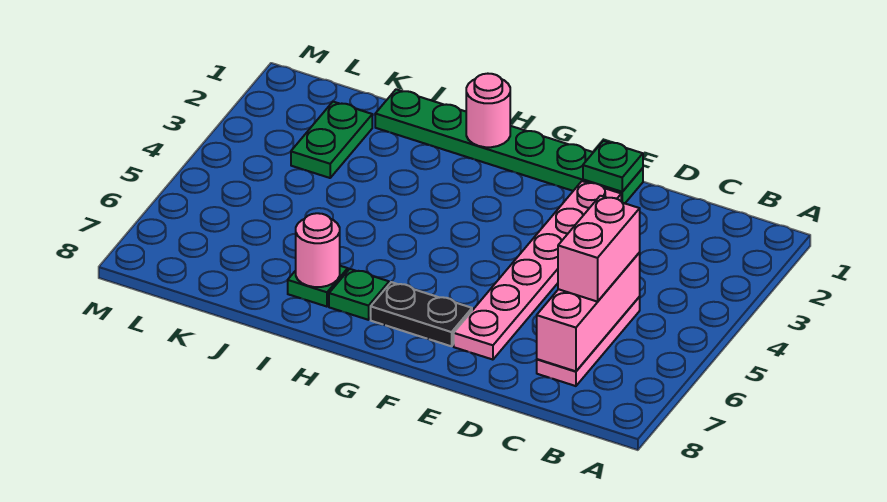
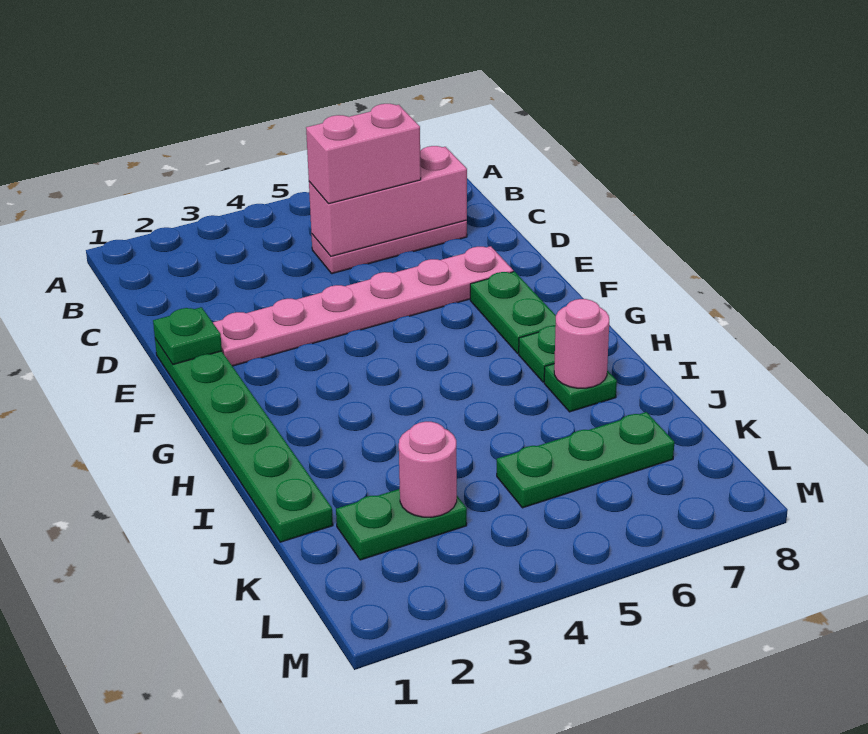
black plate F7:G7 level 1 -> green plate F7:G7 level 1
pink round brick H1 level 2 -> pink round brick K3 level 2
none -> green plate K5:K7 level 1

